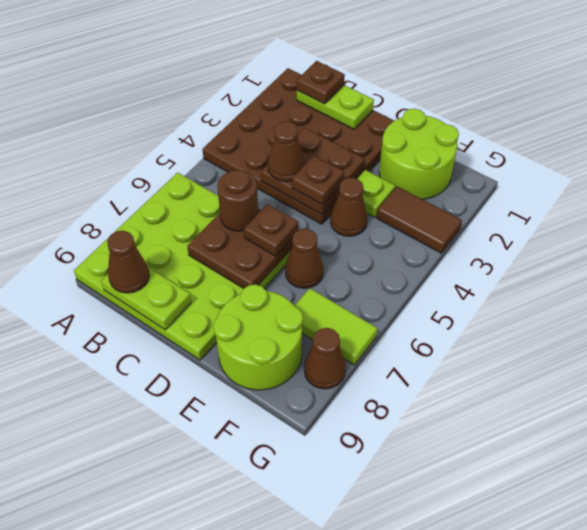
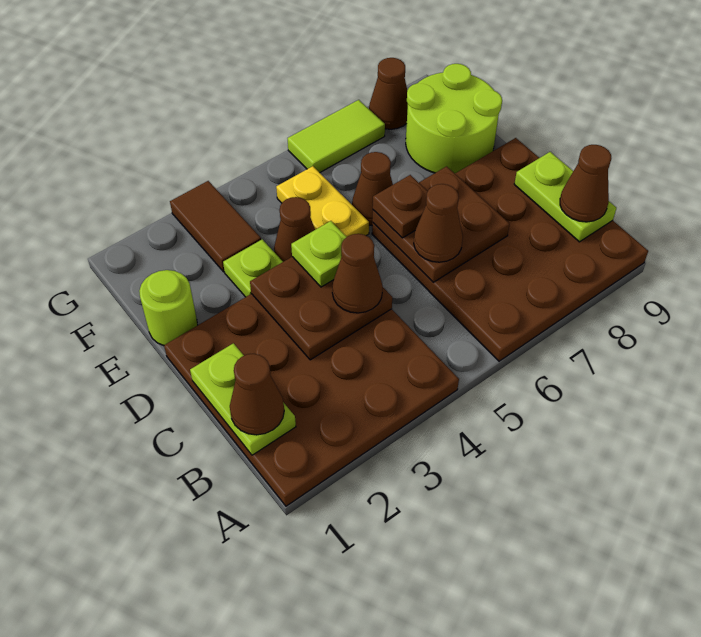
lime plate A6:D9 level 1 -> brown plate A6:D9 level 1
brown plate B1 level 3 -> brown cone B1 level 3
brown round brick C6 level 3 -> brown cone C6 level 3
brown plate D4 level 3 -> lime plate D4 level 3
lime round brick E1:F2 level 1 -> lime round brick E1 level 1
none -> yellow plate E5:F5 level 1
lime tile F7:G7 level 1 -> lime tile G6:G7 level 1

